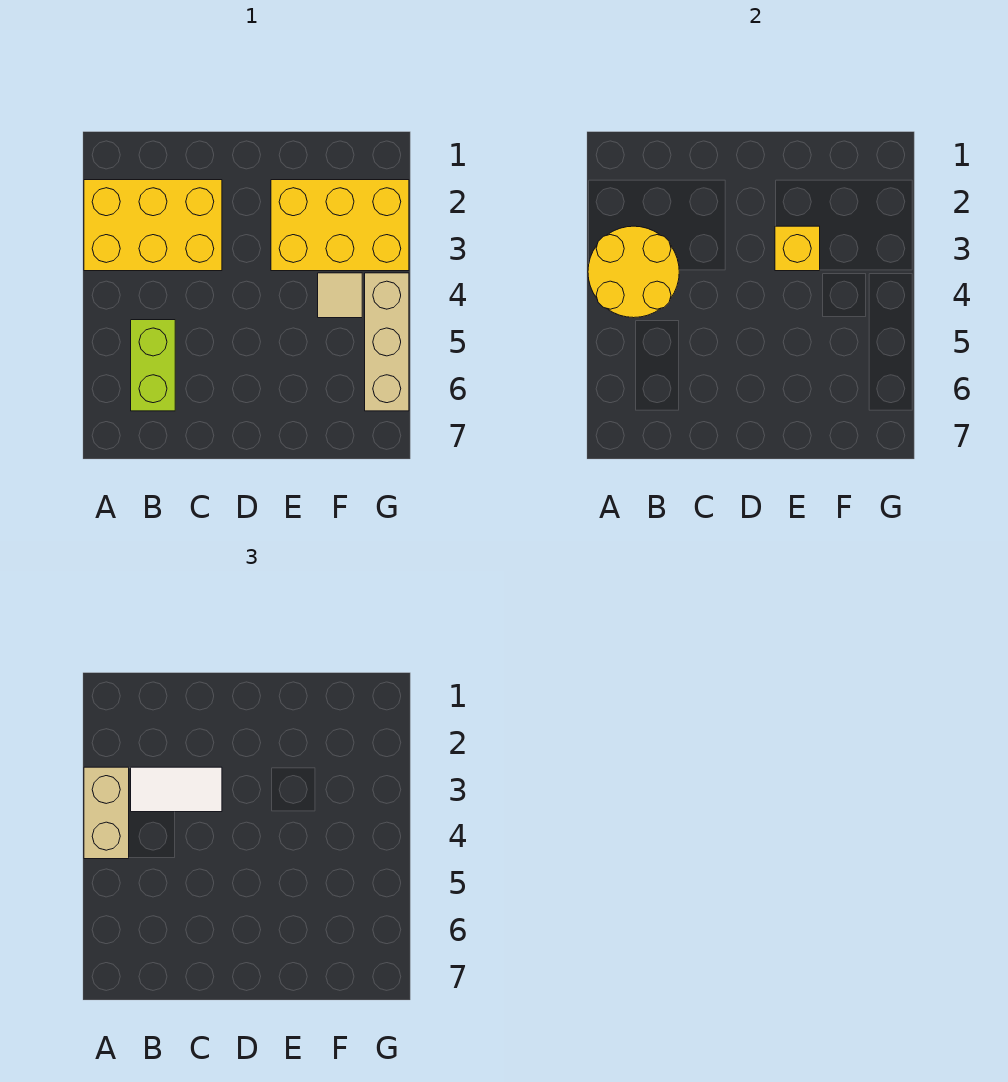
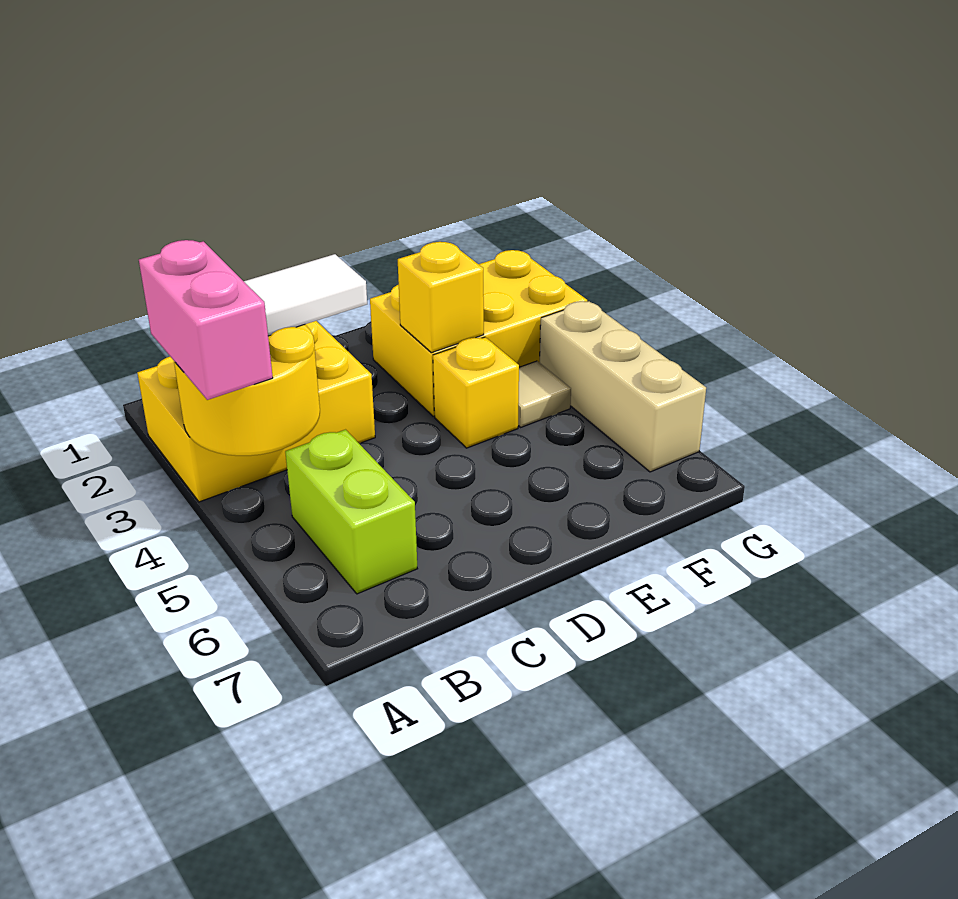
tan brick A3:A4 level 3 -> pink brick A3:A4 level 3
none -> yellow brick E4 level 1

